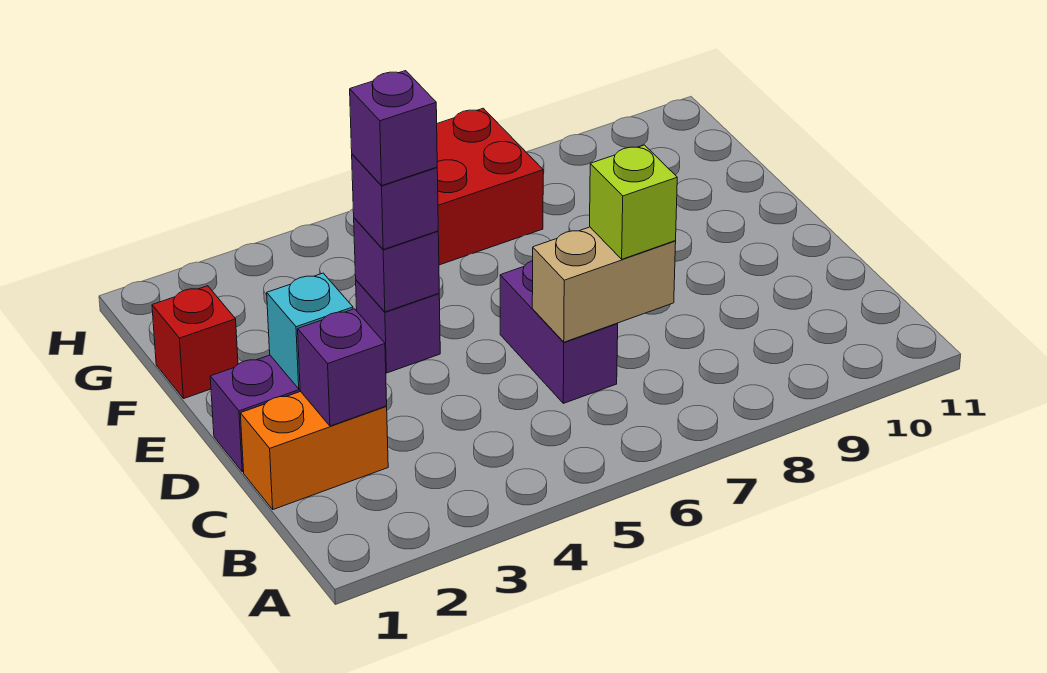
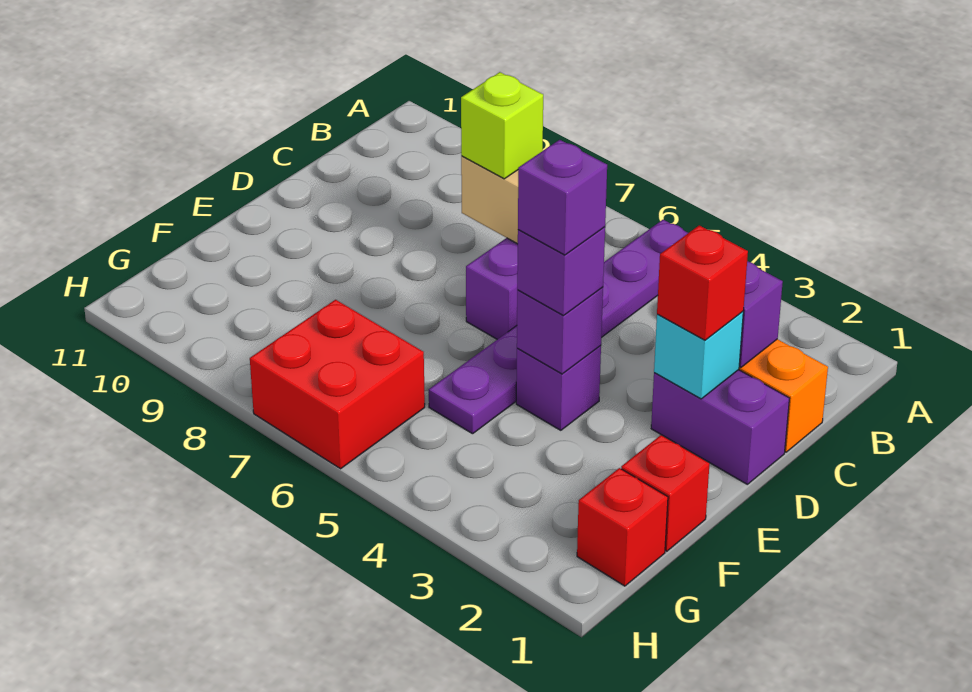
none -> purple plate A5:F5 level 1
none -> red brick D2 level 3
none -> red brick G1 level 1

